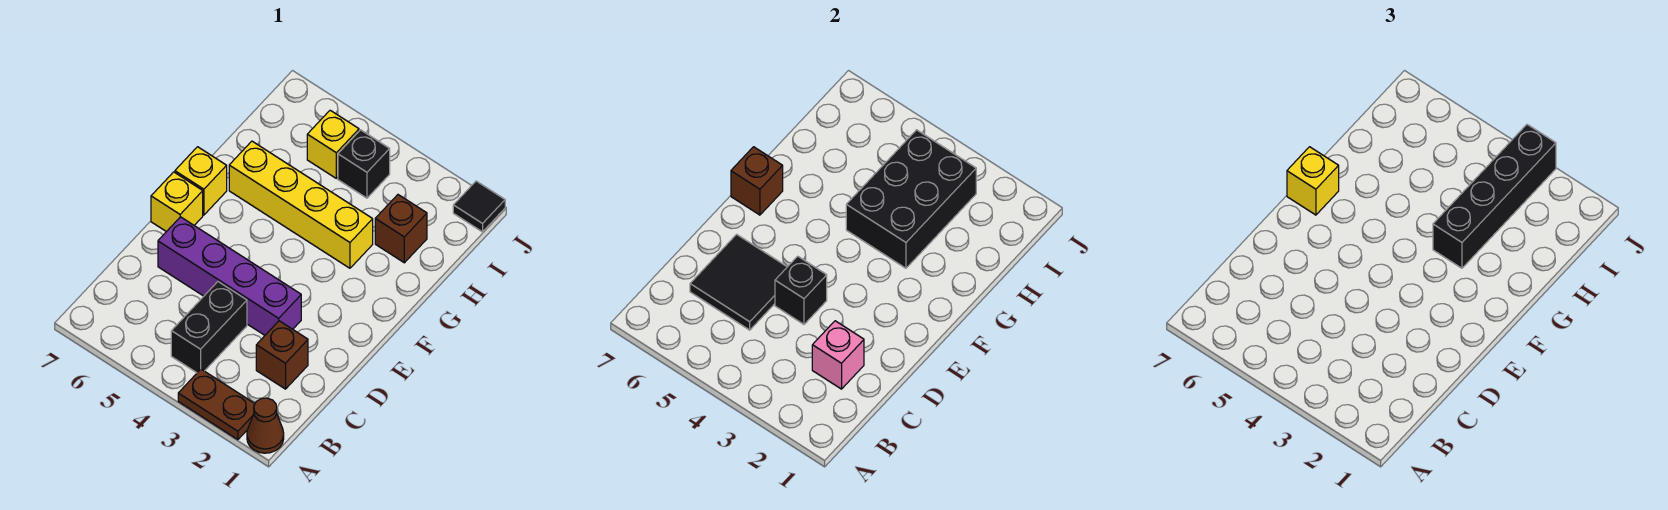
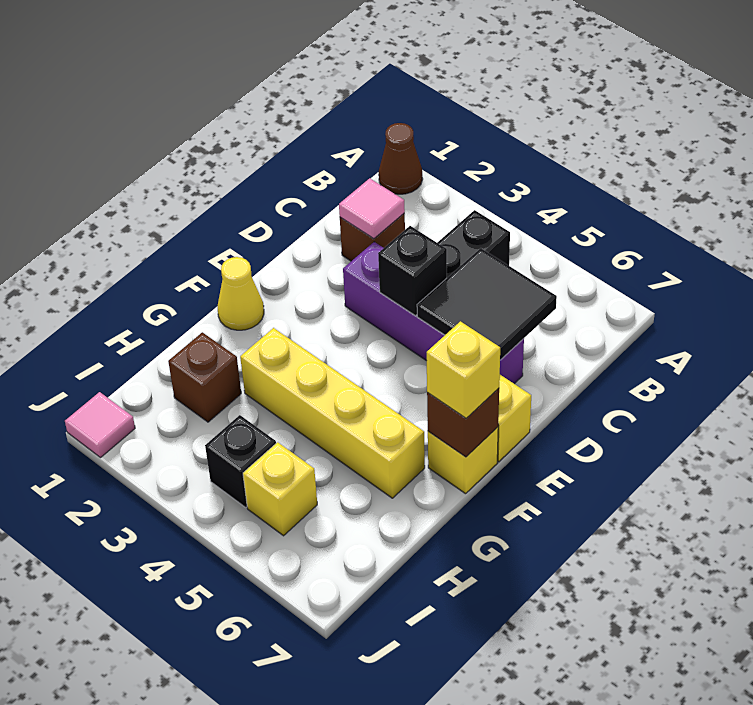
brown plate A2:A3 level 1 -> none
pink brick C2 level 2 -> pink tile C2 level 2
none -> yellow cone F1 level 1
black brick G3:I4 level 2 -> none
black brick G3:J3 level 3 -> none
black tile J1 level 1 -> pink tile J1 level 1

